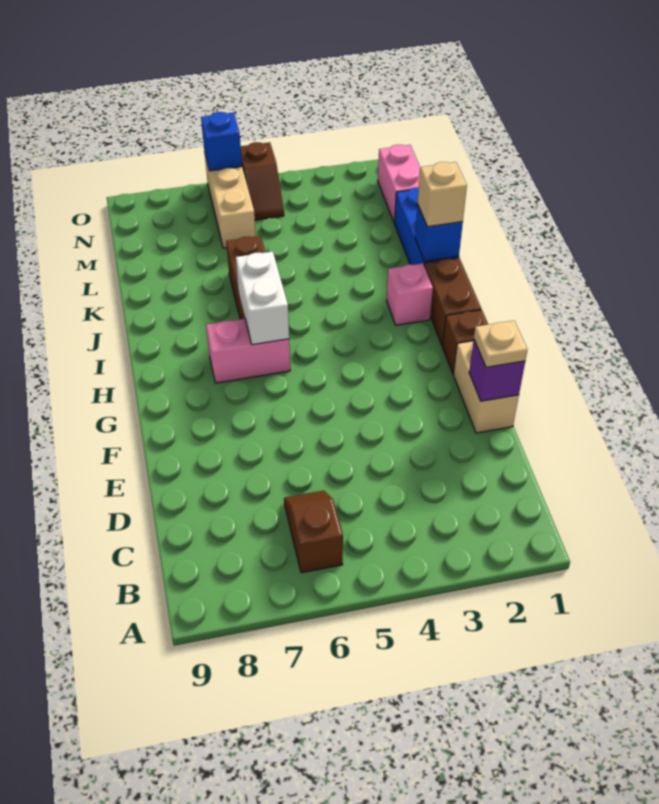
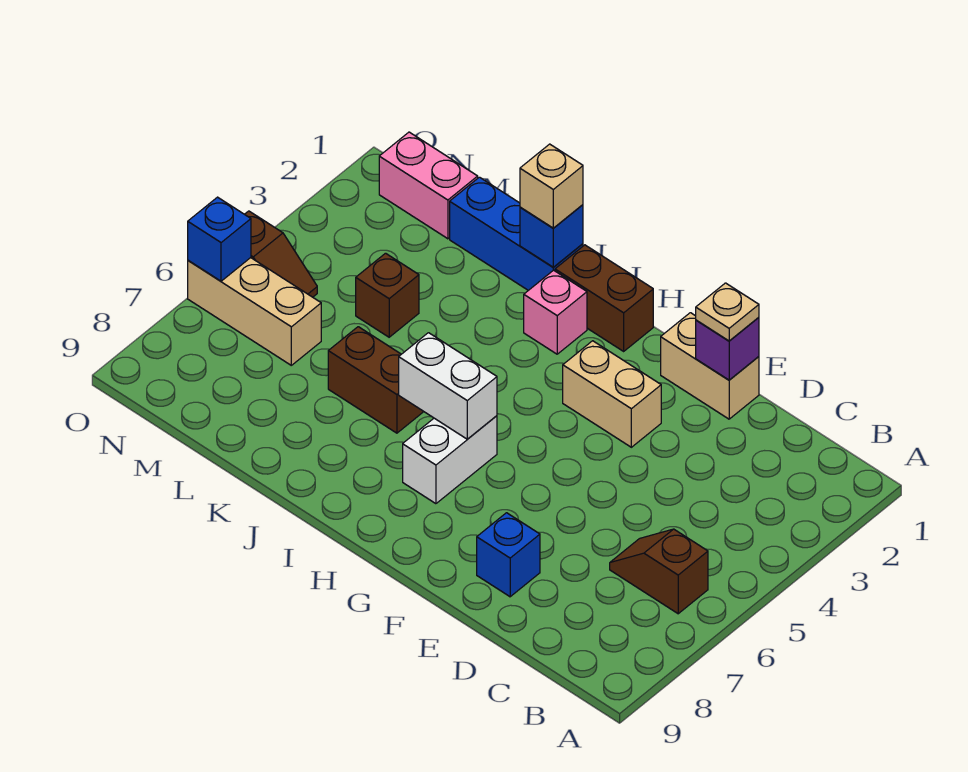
none -> blue brick E8 level 1
none -> tan brick F3:G3 level 1
brown brick G1 level 1 -> brown brick L4 level 1
pink brick H6:H7 level 1 -> white brick H6:H7 level 1

